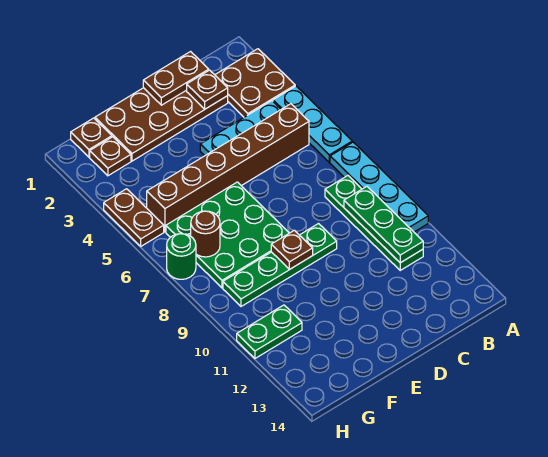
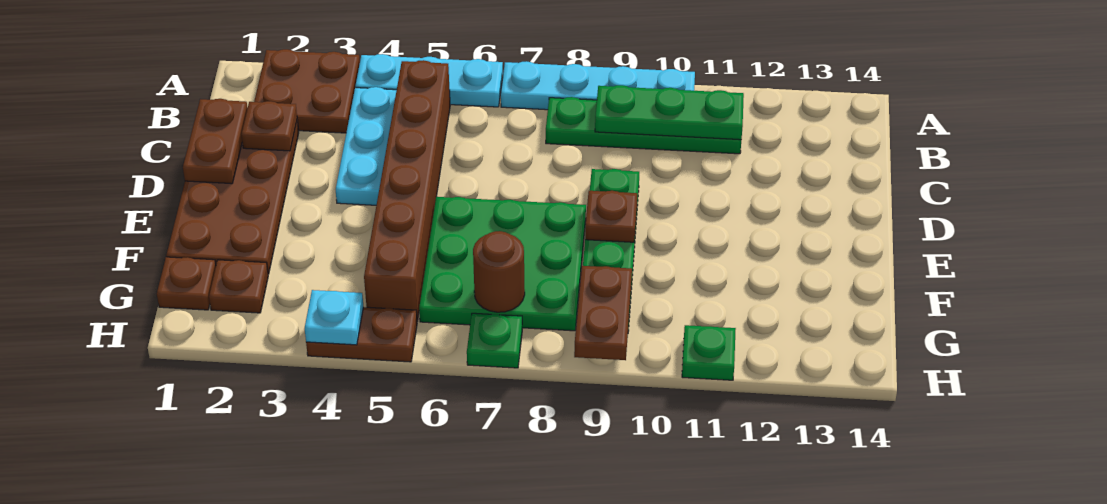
none -> brown plate G9:H9 level 2
green plate G11:H11 level 1 -> green plate H11 level 1
none -> cyan plate H4 level 2
green round brick H7 level 1 -> green plate H7 level 1

